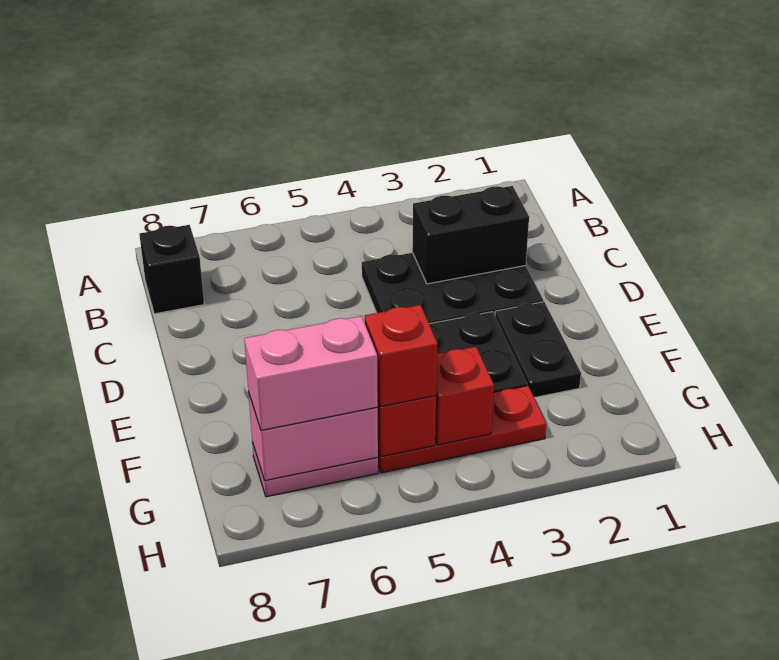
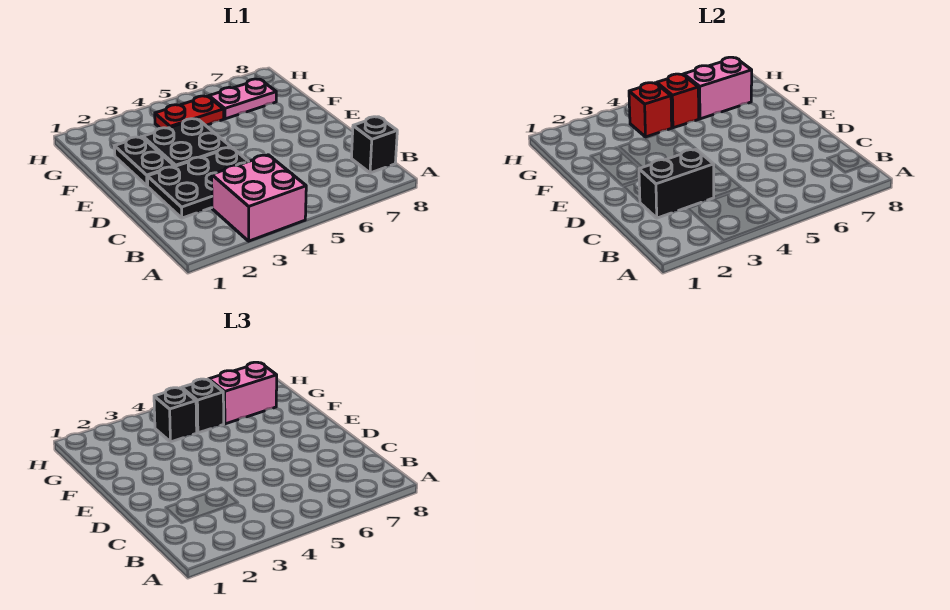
none -> pink brick A3:B4 level 1
red plate G3:G5 level 1 -> red plate G4:G5 level 1
none -> black brick G4 level 3
red brick G5 level 3 -> black brick G5 level 3

